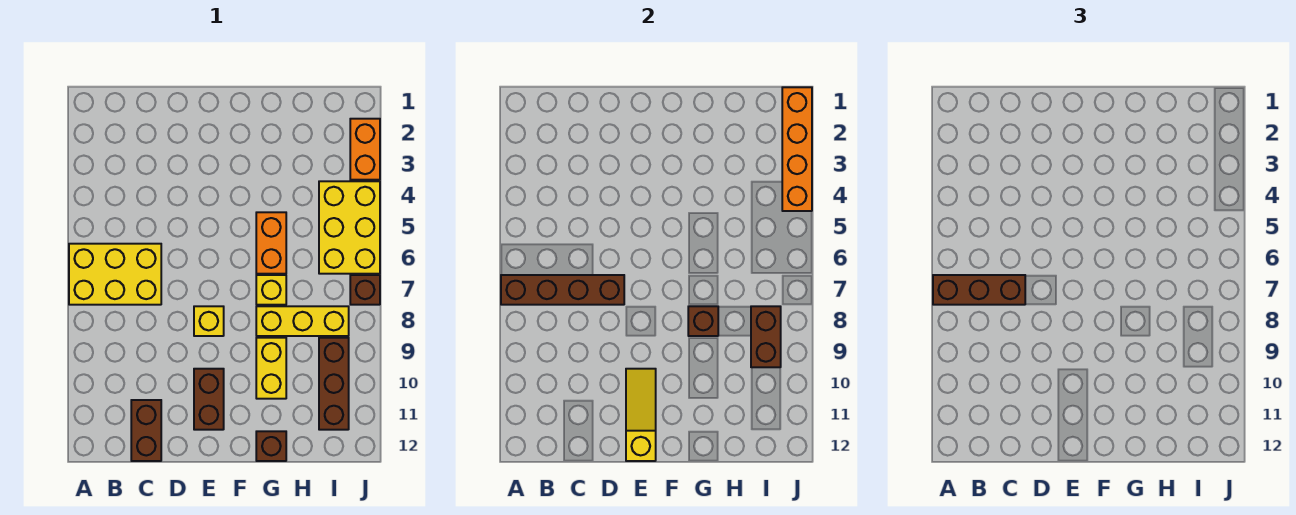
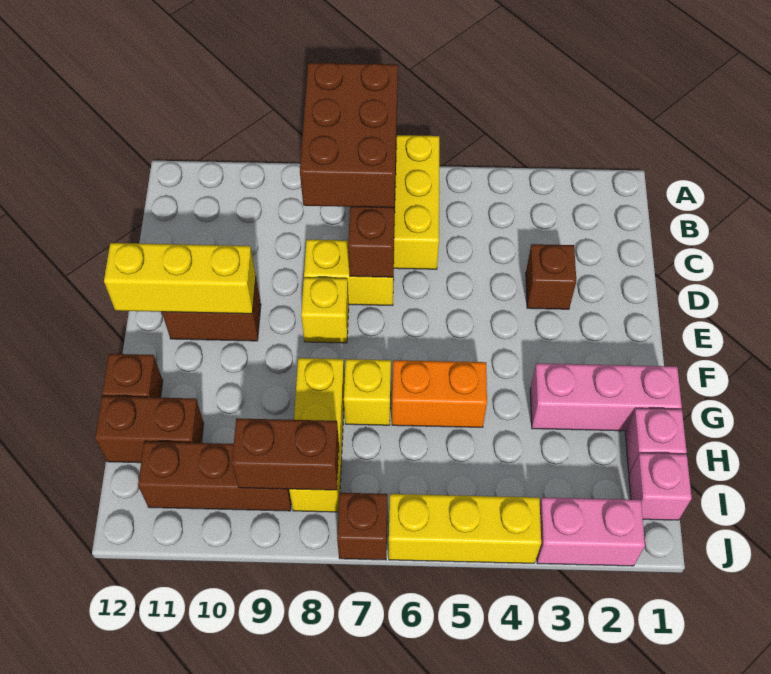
brown brick A7:C7 level 3 -> brown brick A7:C8 level 3
brown brick C11:C12 level 1 -> brown brick H11:H12 level 1
yellow slope E10:E12 level 2 top 12 -> yellow brick E10:E12 level 2
none -> pink brick G1:G3 level 1
brown brick G8 level 2 -> brown brick D3 level 1
yellow brick G9:G10 level 1 -> yellow brick D7:D8 level 1
none -> pink brick H1 level 1
none -> pink brick I1 level 1
yellow brick I4:J6 level 1 -> yellow brick J4:J6 level 1
orange brick J1:J4 level 2 -> none
orange brick J2:J3 level 1 -> pink brick J2:J3 level 1

